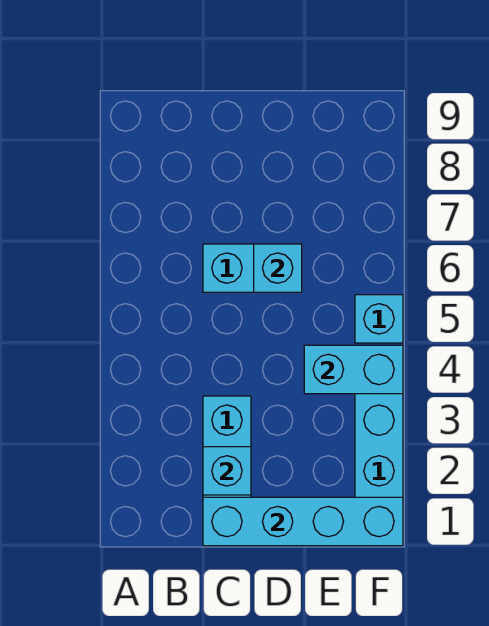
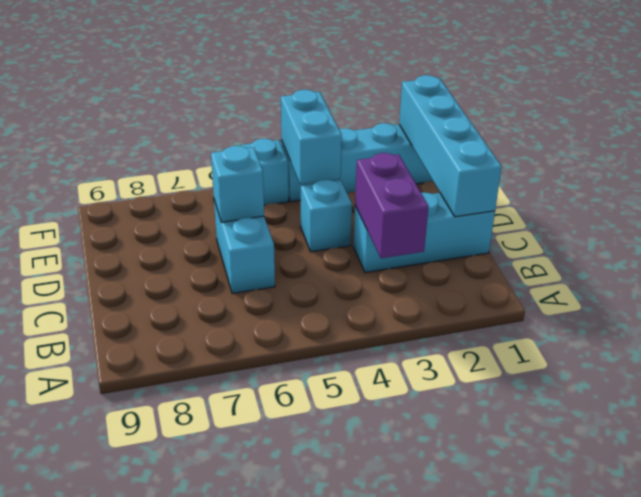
none -> purple brick B3:C3 level 2
cyan brick C2 level 2 -> cyan brick D4 level 1

